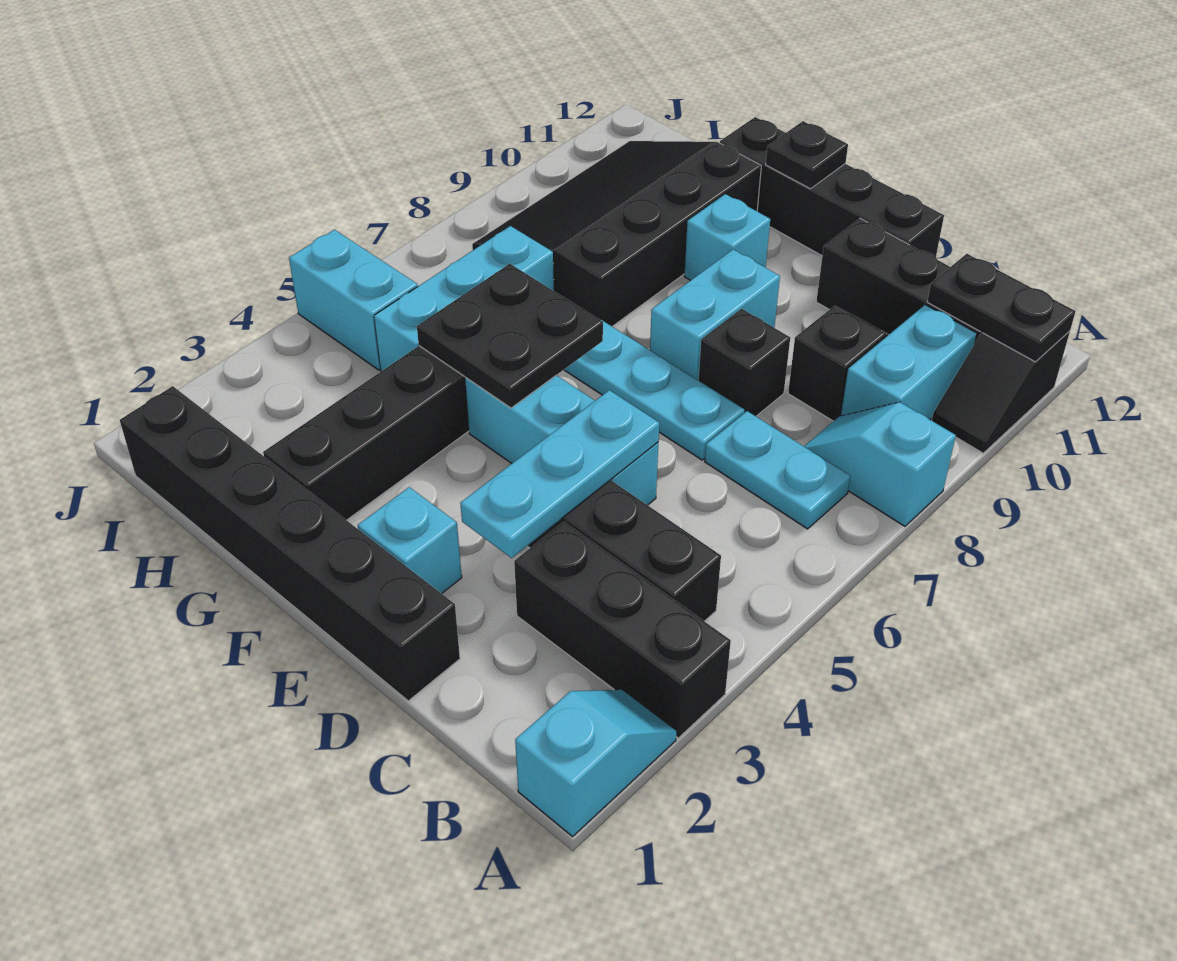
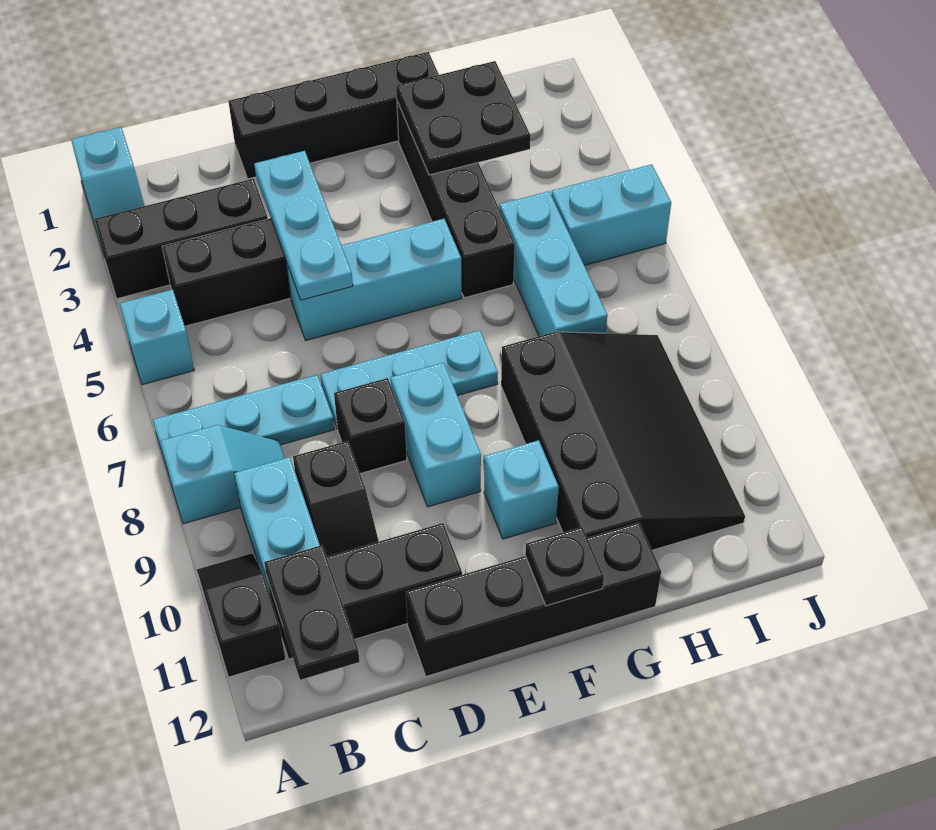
black plate A11:B11 level 2 -> black plate B11:B12 level 2
cyan plate B7:C7 level 1 -> cyan plate A7:C7 level 1
black brick D1:I1 level 1 -> black brick D1:G1 level 1
cyan brick E2 level 1 -> cyan brick A5 level 1
black plate F5:G6 level 2 -> black plate G2:H3 level 2

